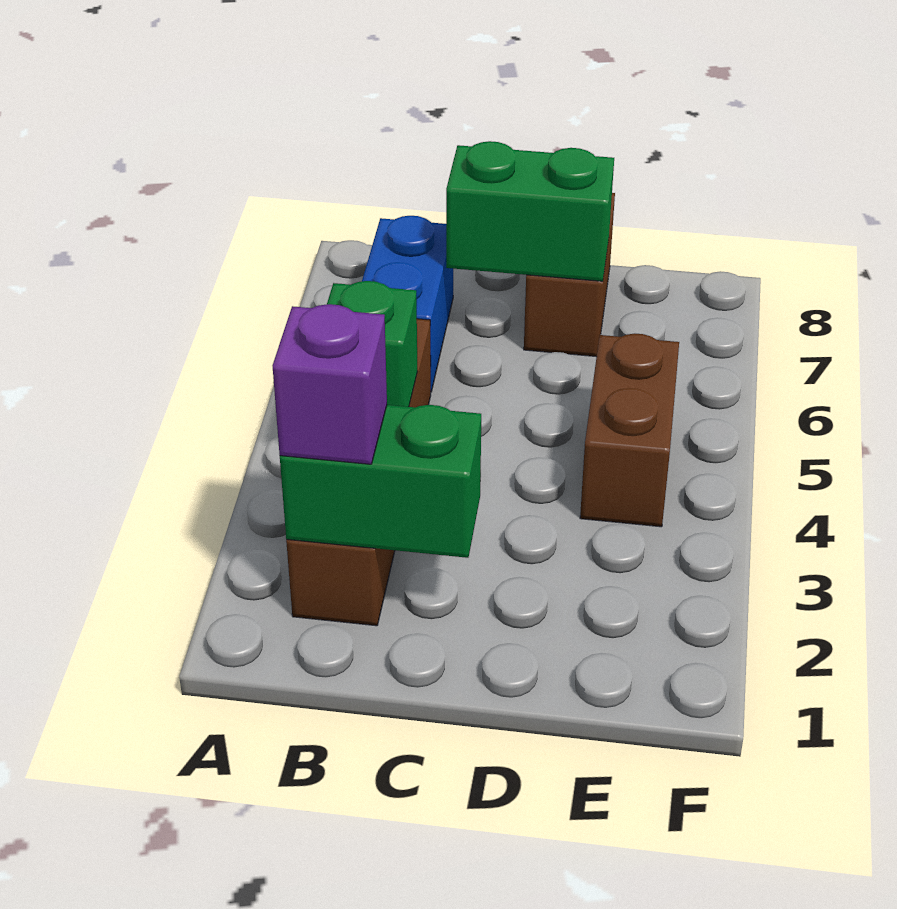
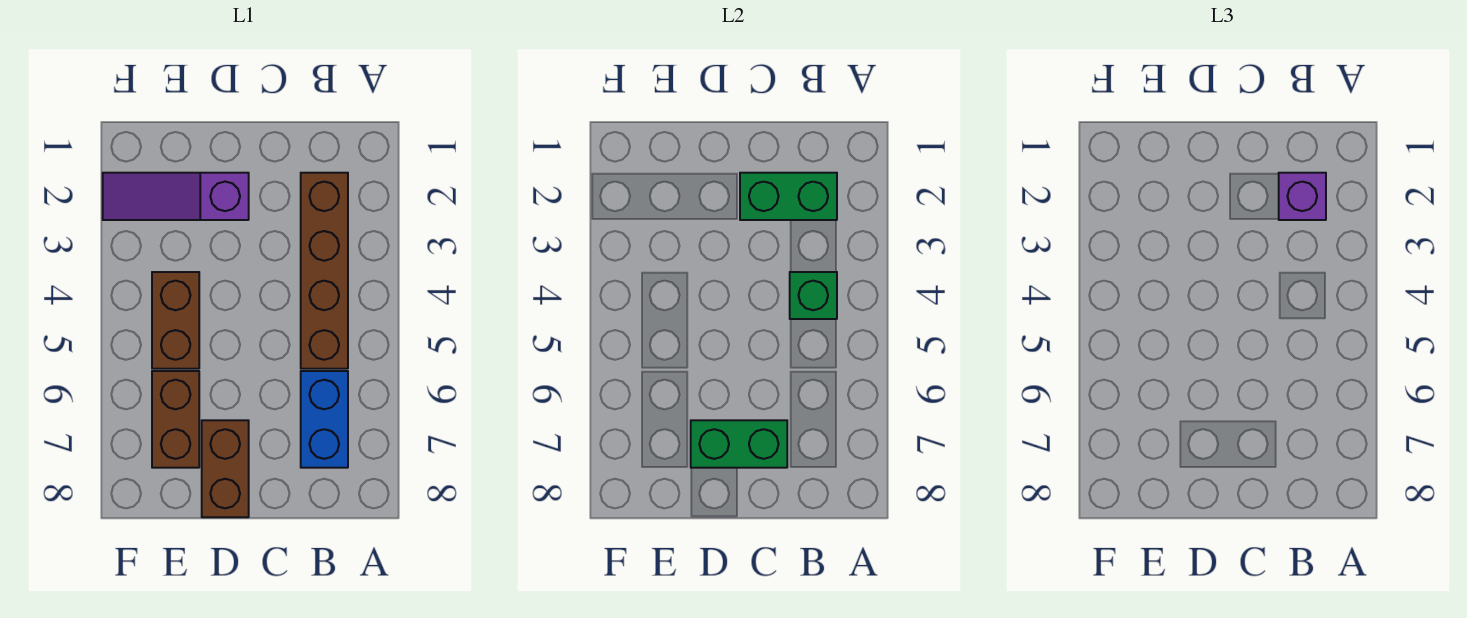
none -> purple slope D2:F2 level 1 top D
none -> brown brick E6:E7 level 1

